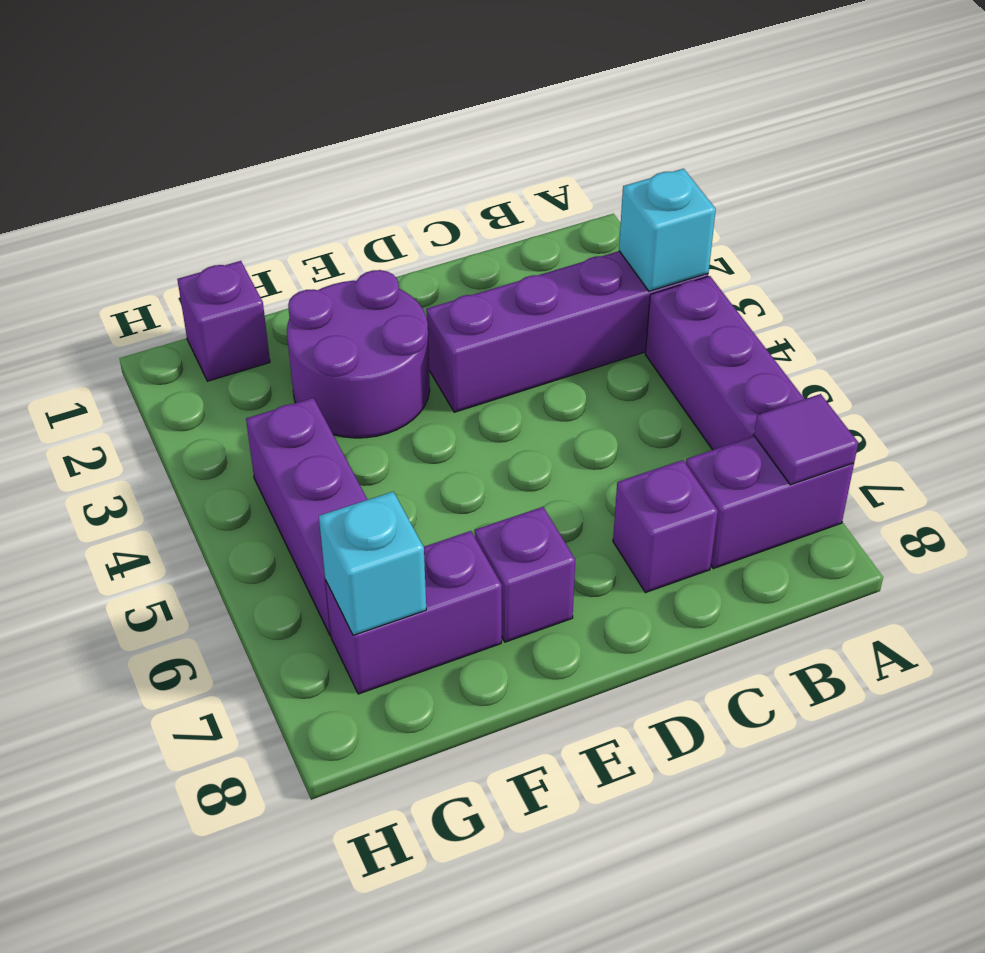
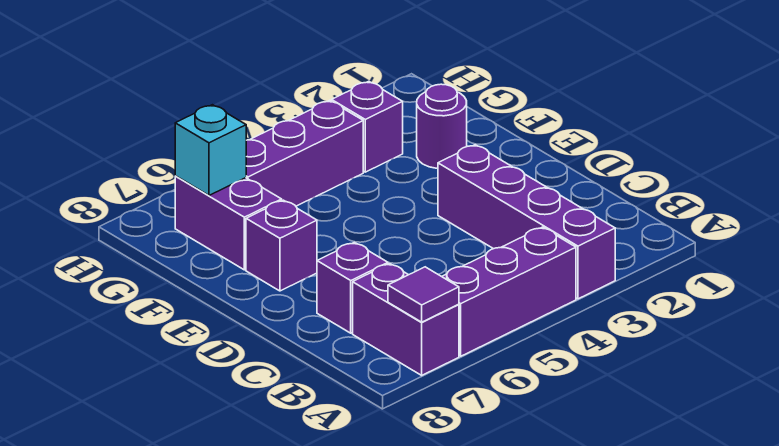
cyan brick A3 level 2 -> none
purple round brick E2:F3 level 1 -> purple round brick F2 level 1
purple brick G1 level 1 -> purple brick G3 level 1

